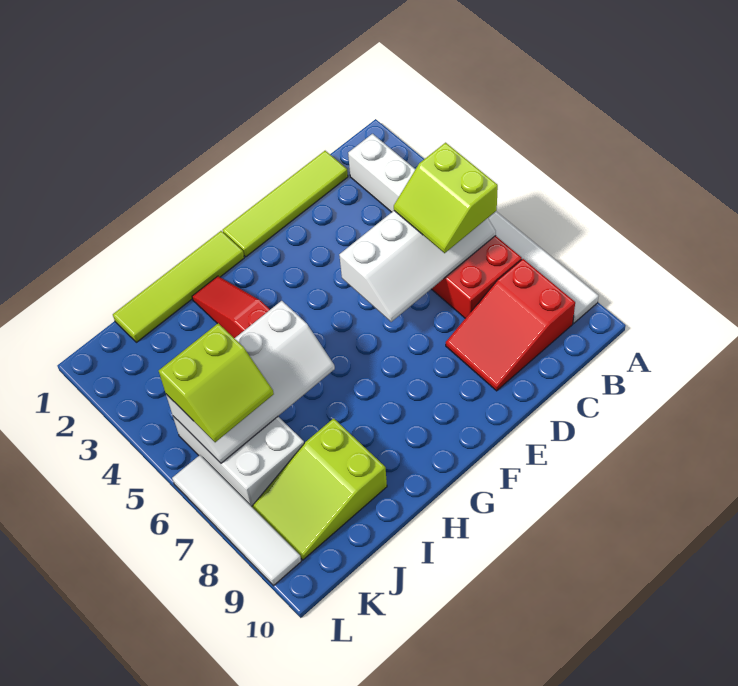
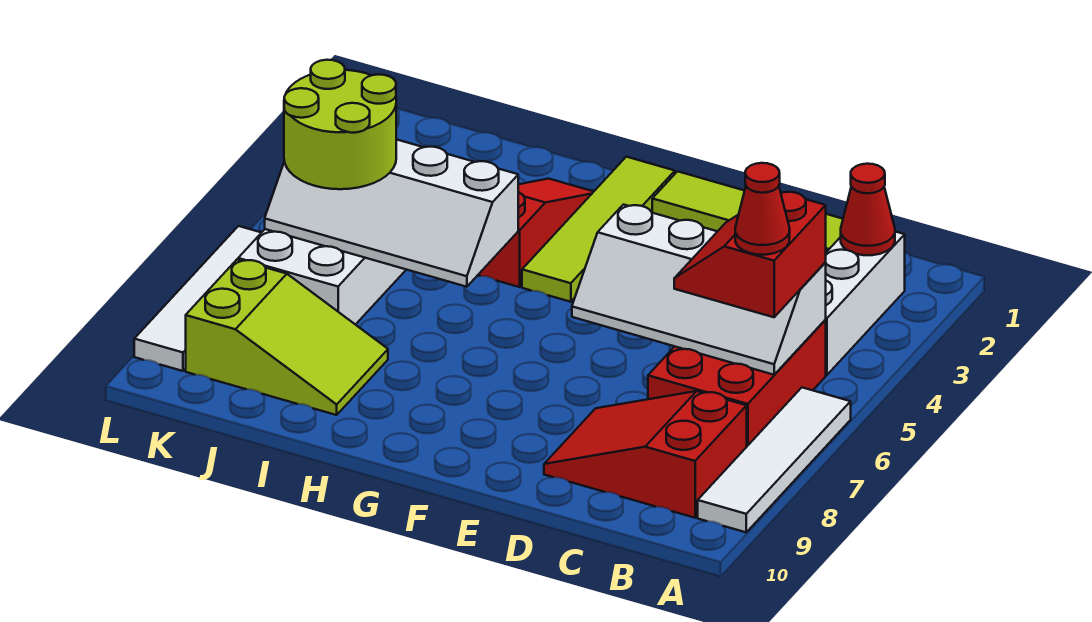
none -> red cone B2 level 2
lime slope B5:C6 level 3 top B -> red slope B5:C6 level 3 top B
none -> red cone B6 level 4
lime tile G1:J1 level 1 -> lime tile G1:G4 level 1
lime slope I8:K9 level 1 top I -> lime slope I8:K9 level 1 top K
lime slope J5:K6 level 3 top 5 -> lime round brick J5:K6 level 3

